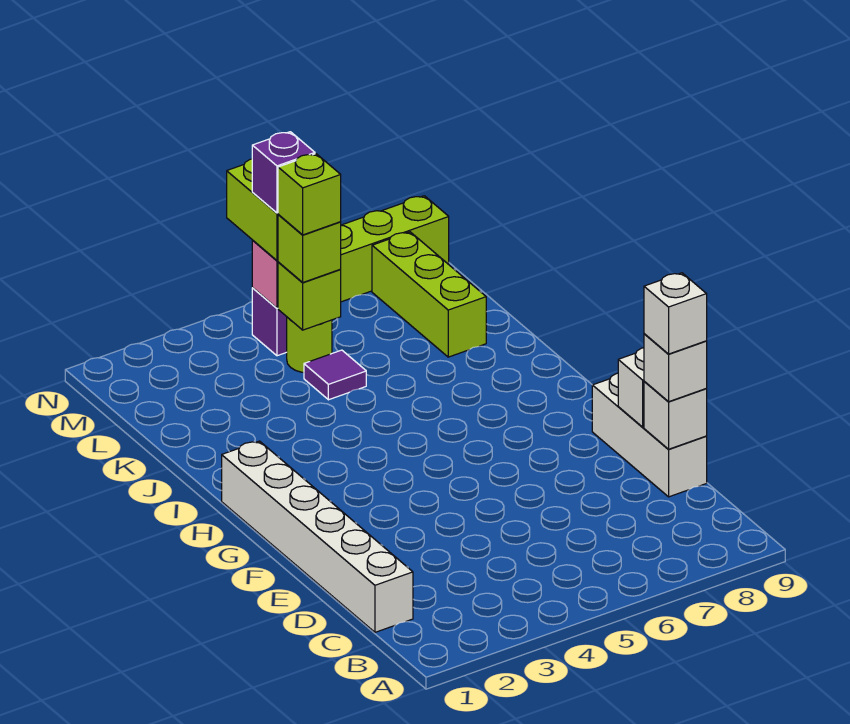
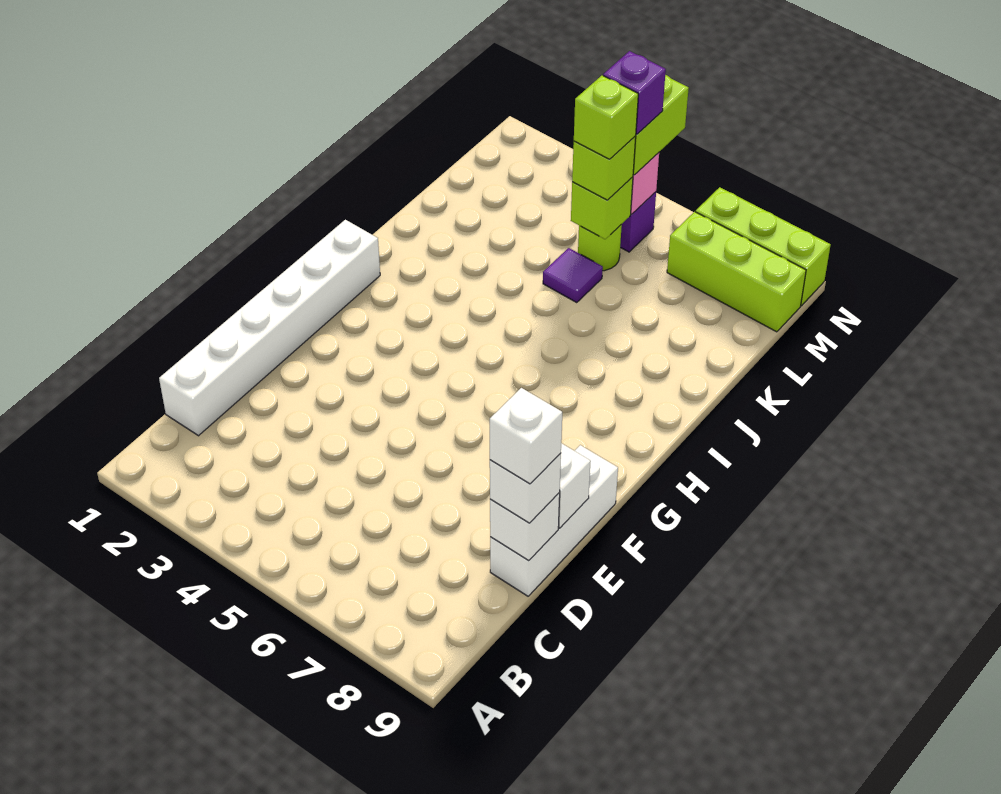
lime brick K8:M8 level 1 -> lime brick M7:M9 level 1

